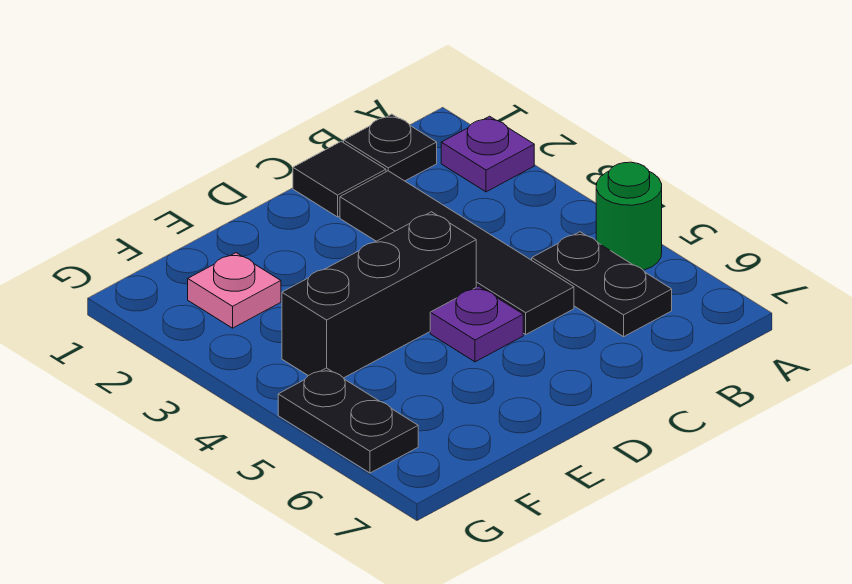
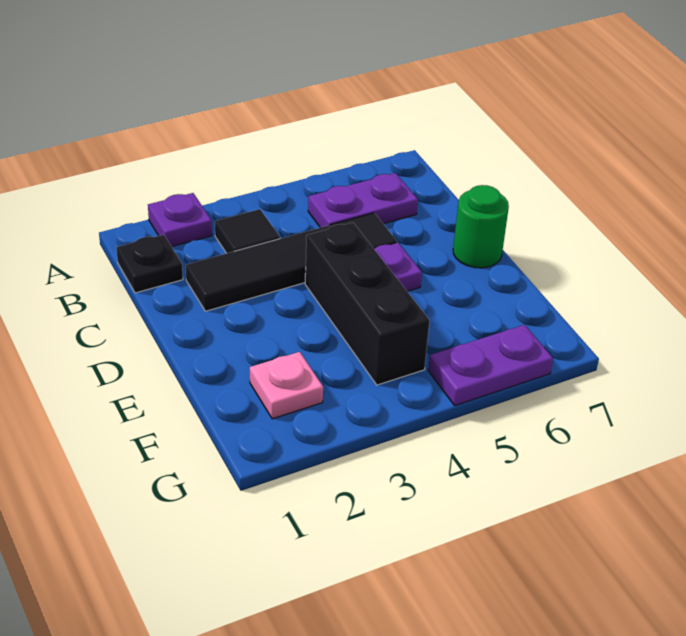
green round brick A5 level 1 -> green round brick D7 level 1
black plate B5:B6 level 1 -> purple plate B5:B6 level 1
black tile C1 level 1 -> black tile B3 level 1
black plate G5:G6 level 1 -> purple plate G5:G6 level 1

